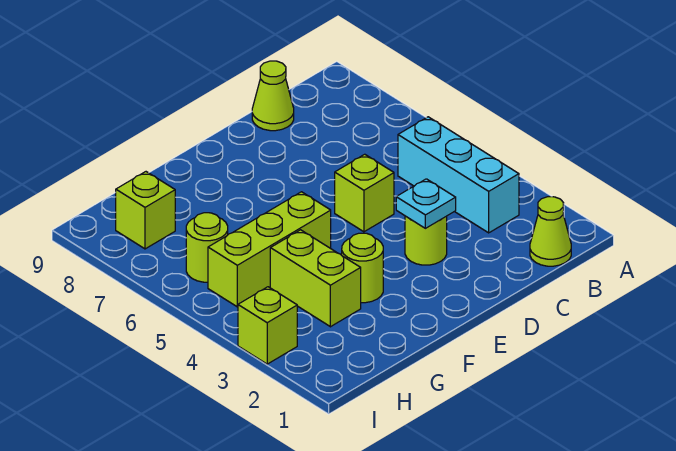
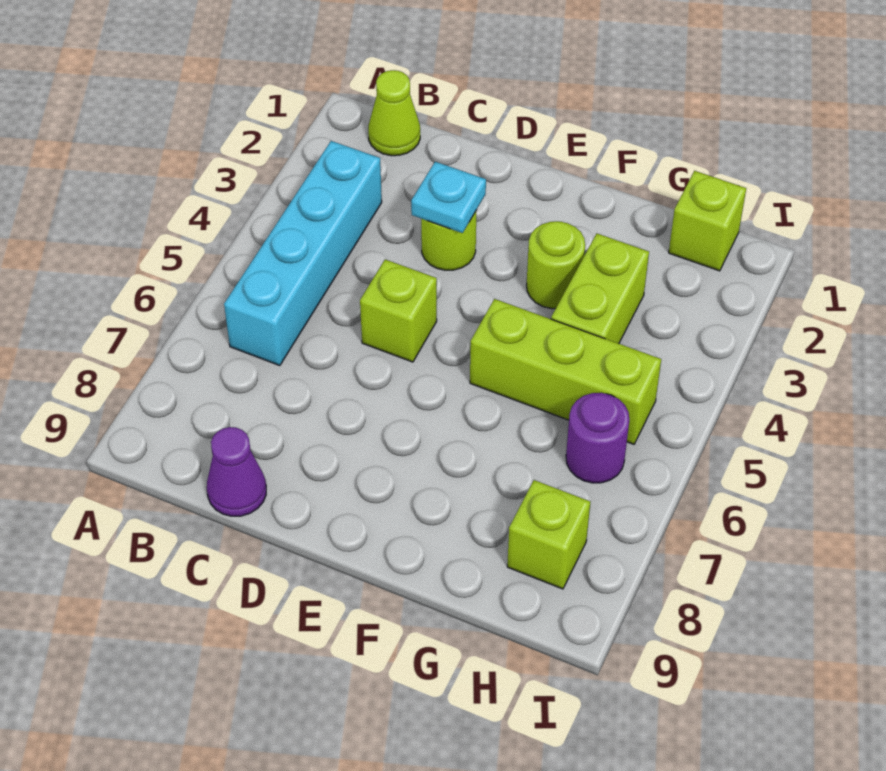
cyan brick B3:B5 level 1 -> cyan brick B3:B6 level 1
lime cone C9 level 1 -> purple cone C9 level 1
lime round brick H6 level 1 -> purple round brick H6 level 1
lime brick I3 level 1 -> lime brick H1 level 1

